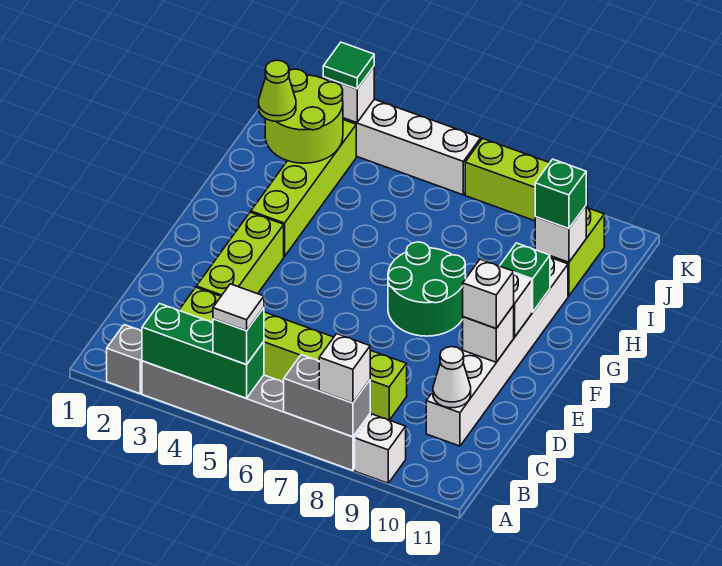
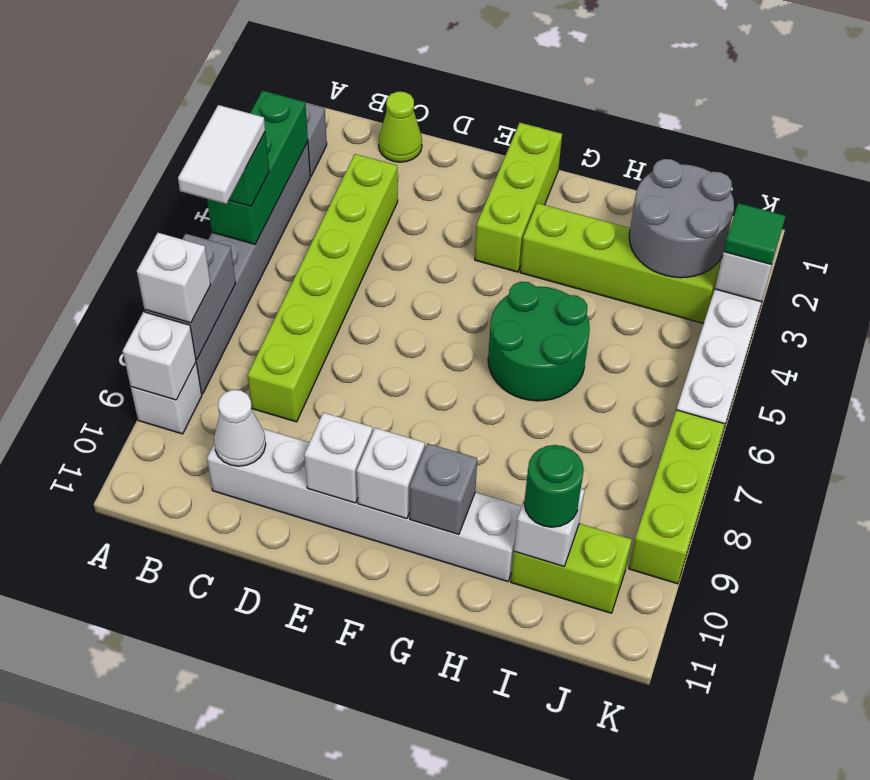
white tile A5 level 4 -> white tile A5:A6 level 4
lime brick D3:F3 level 1 -> lime brick F1:F3 level 1
white brick E10 level 3 -> white brick A9 level 2
green round brick F7:G8 level 1 -> green round brick G5:H6 level 1
green brick G10 level 2 -> grey brick G10 level 2
lime round brick I2:J3 level 2 -> grey round brick I2:J3 level 2
lime cone I2 level 3 -> lime cone C1 level 1
green brick I10 level 3 -> green round brick I10 level 3

